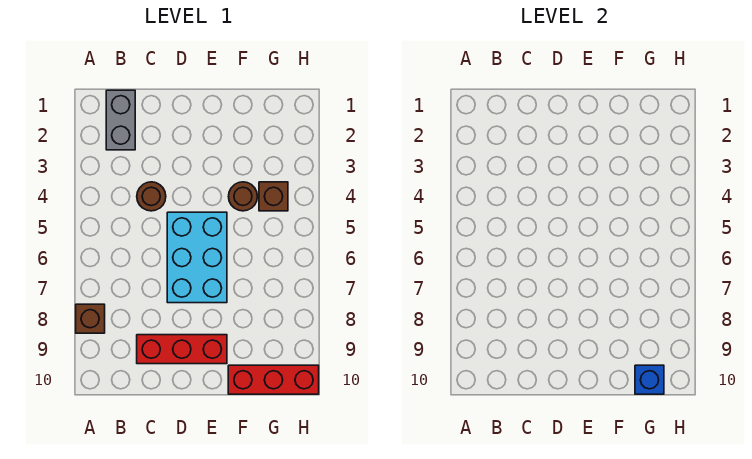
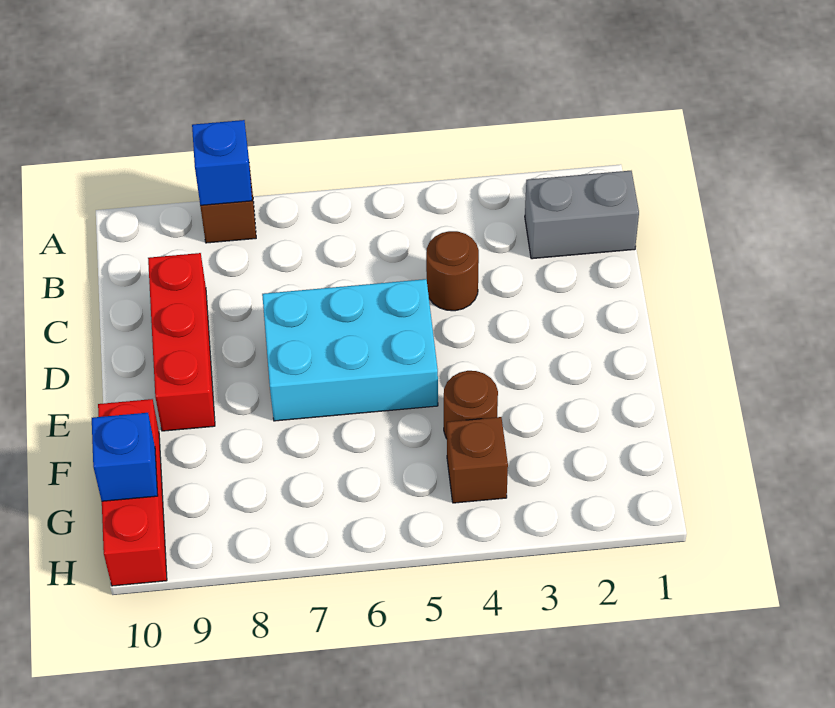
none -> blue brick A8 level 2

